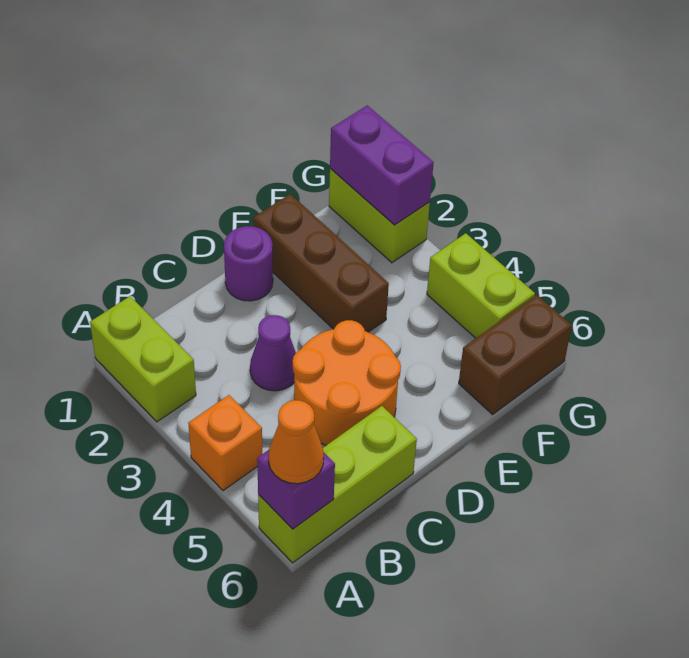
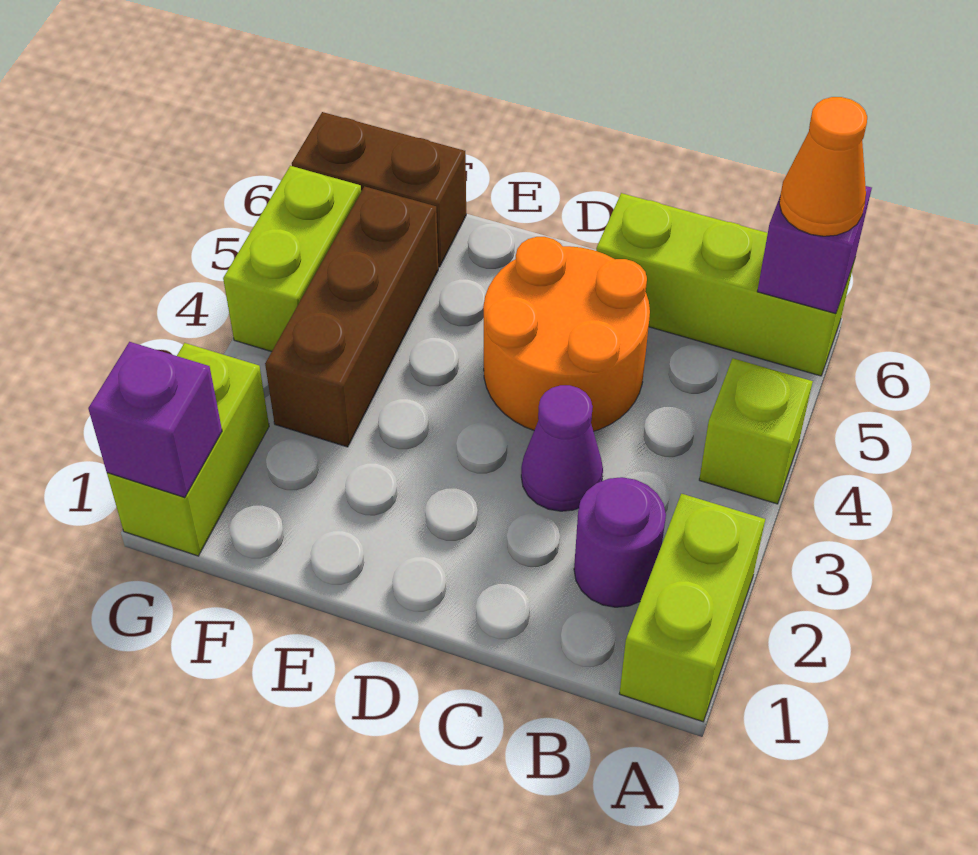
orange brick A4 level 1 -> lime brick A4 level 1
purple round brick D1 level 1 -> purple round brick B2 level 1
brown brick E1:E3 level 1 -> brown brick F3:F5 level 1
purple brick G1:G2 level 2 -> purple brick G1 level 2

